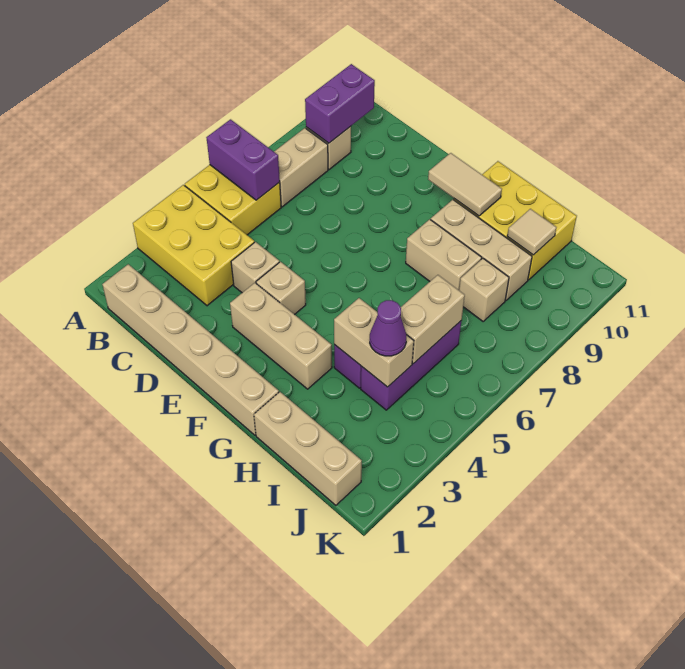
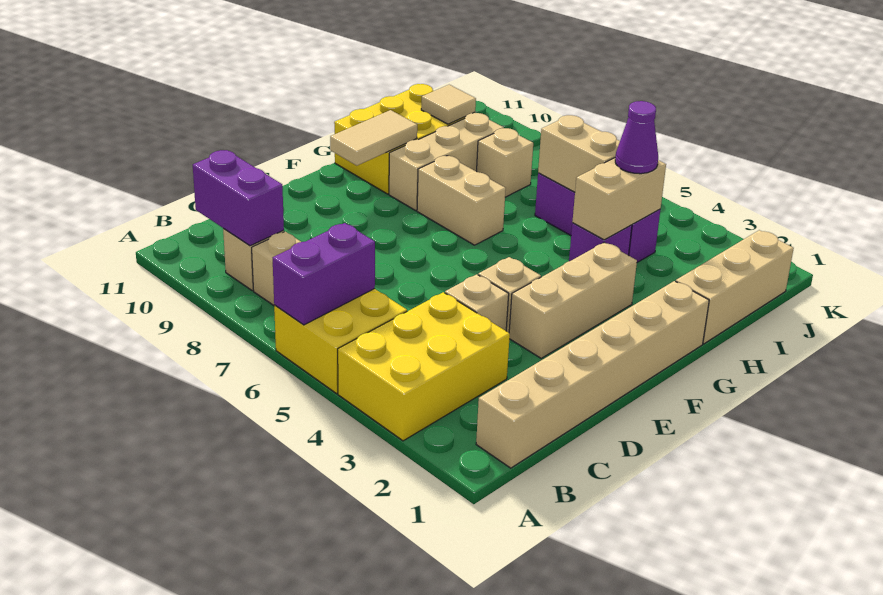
tan brick G8:H8 level 1 -> tan brick G7:G8 level 1

